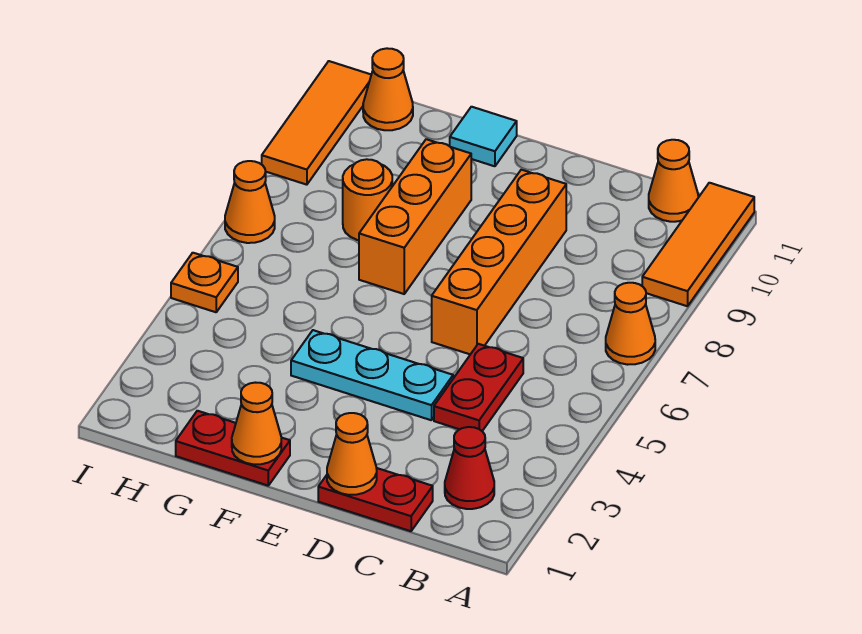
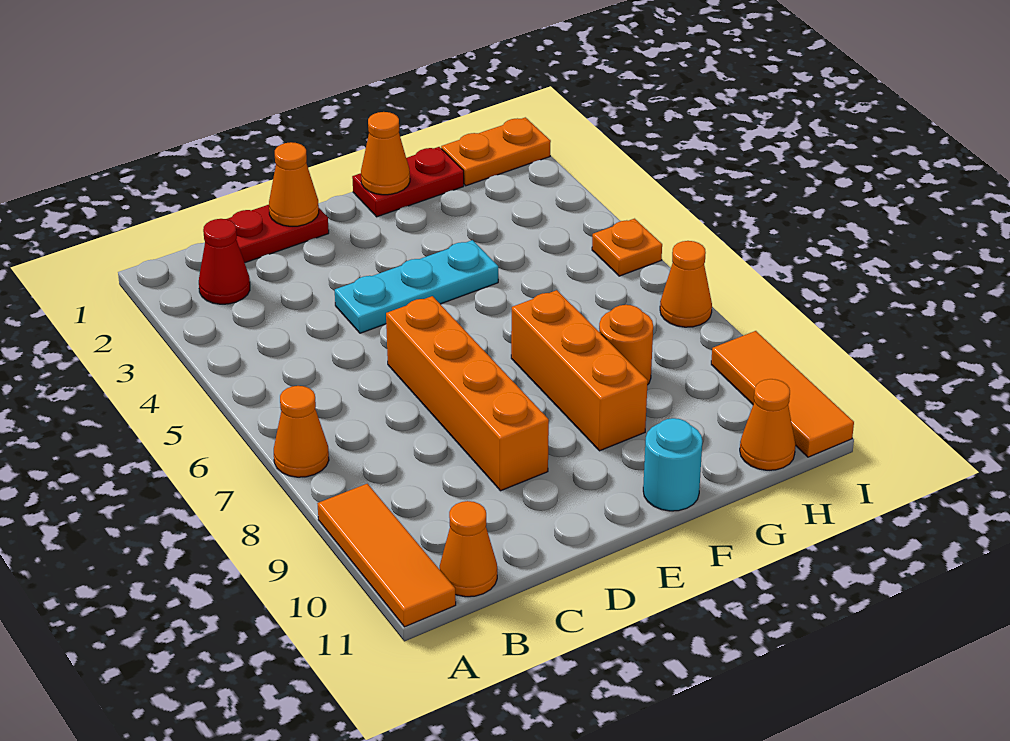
red plate C4:C5 level 1 -> none
cyan tile F11 level 1 -> cyan round brick F11 level 1
none -> orange plate H1:I1 level 1

